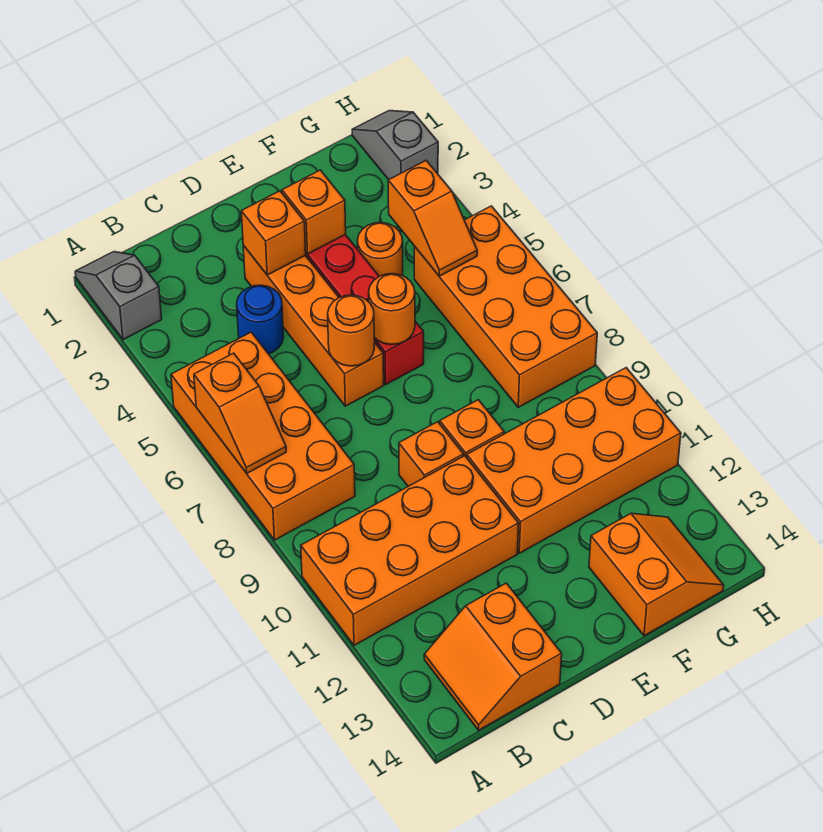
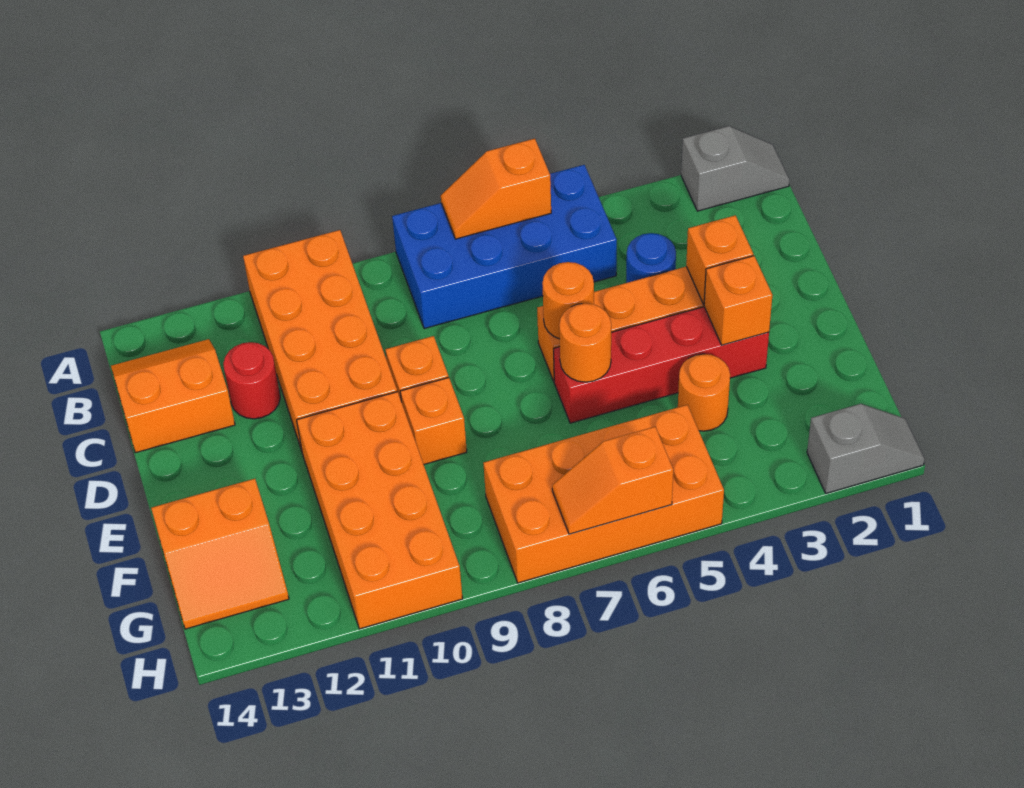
orange brick A5:B8 level 1 -> blue brick A5:B8 level 1
none -> red round brick C12 level 1
orange slope G4:G5 level 2 top 4 -> orange slope H6:H7 level 2 top 6

